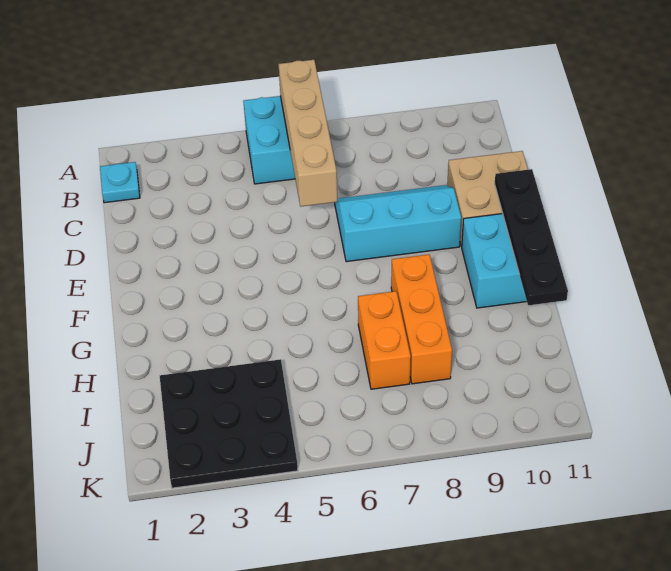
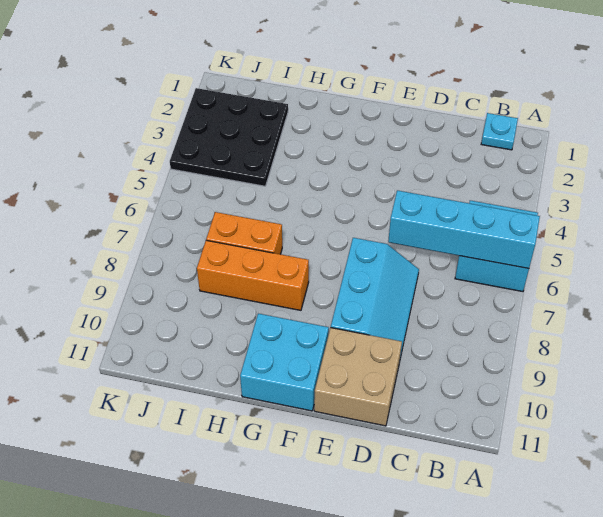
tan brick A6:D6 level 2 -> cyan brick A6:D6 level 2
black plate E11:H11 level 2 -> none

